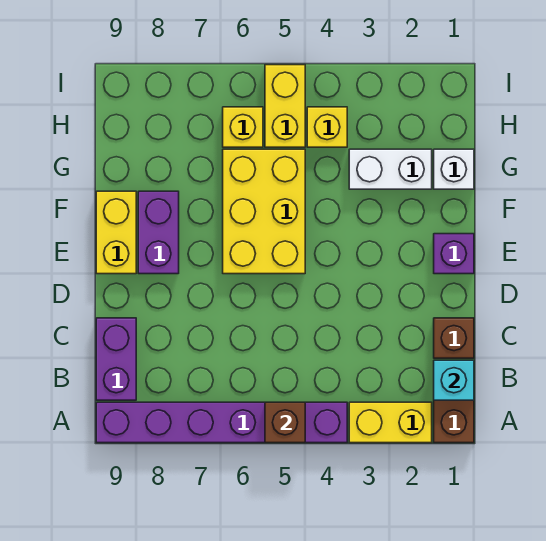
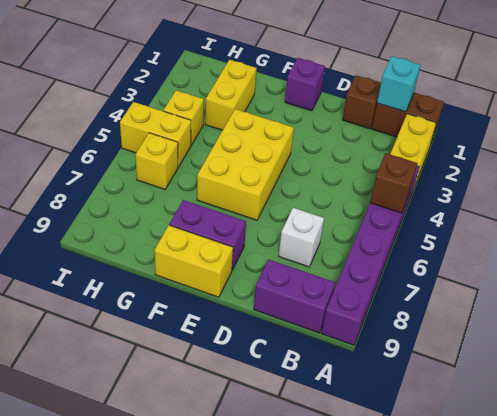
yellow brick E5:G6 level 1 -> yellow brick E4:F6 level 1
white brick G1 level 1 -> white brick C7 level 1
white brick G2:G3 level 1 -> yellow brick G2:G3 level 1

